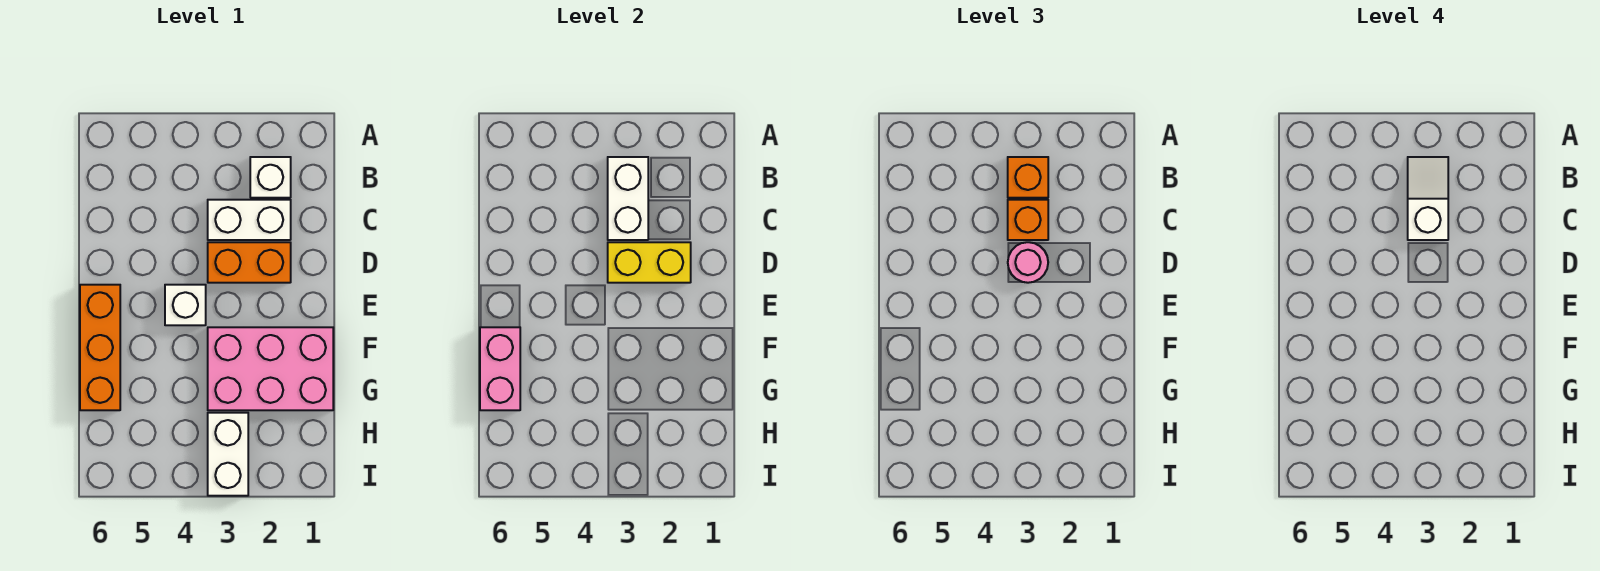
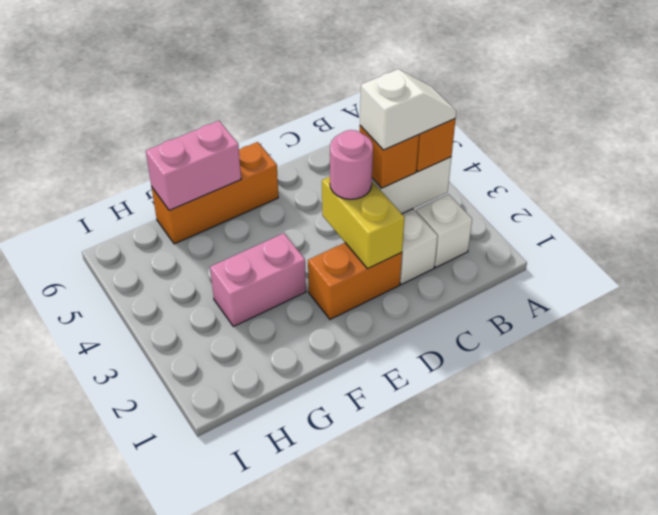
orange brick D2:D3 level 1 -> orange brick D2:E2 level 1
white brick E4 level 1 -> none
pink brick F1:G3 level 1 -> pink brick F3:G3 level 1
white brick H3:I3 level 1 -> none

